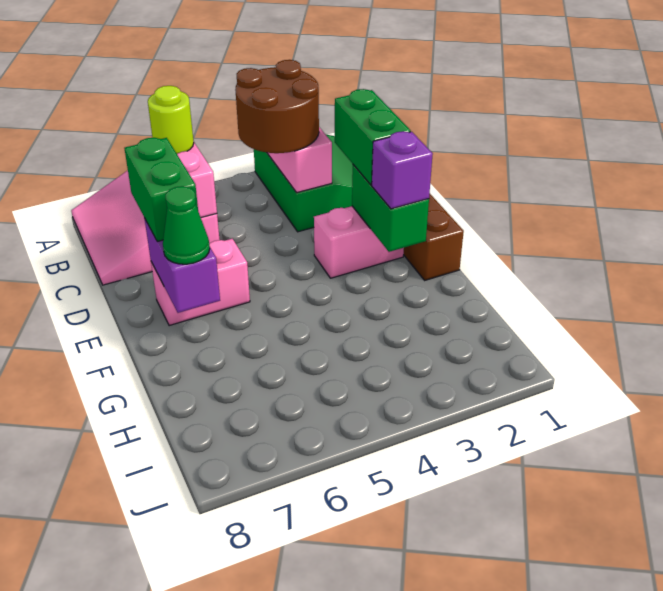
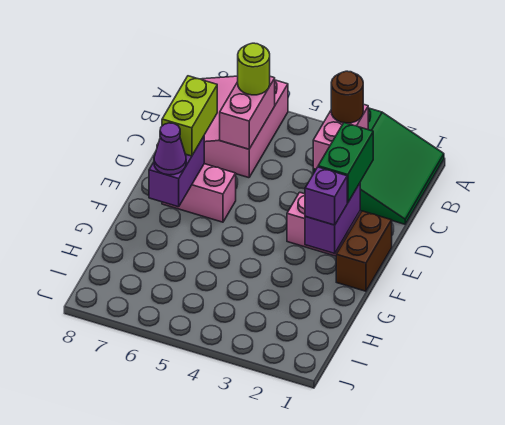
brown round brick B3:C4 level 3 -> brown round brick B3 level 3
green brick D7:E7 level 3 -> lime brick D7:E7 level 3
green brick E2:F2 level 2 -> purple brick E2:F2 level 2
green cone F7 level 3 -> purple cone F7 level 3

